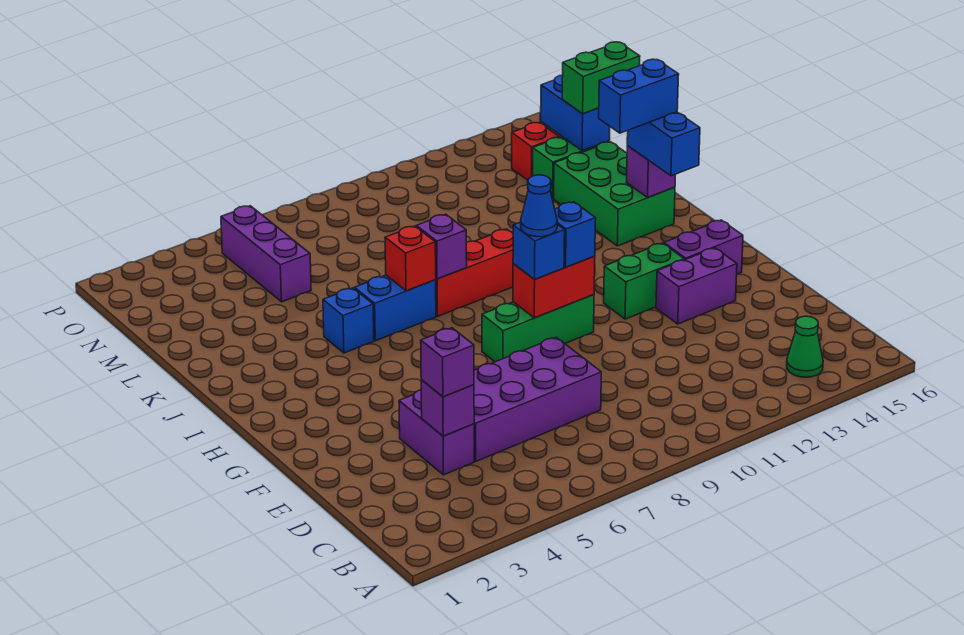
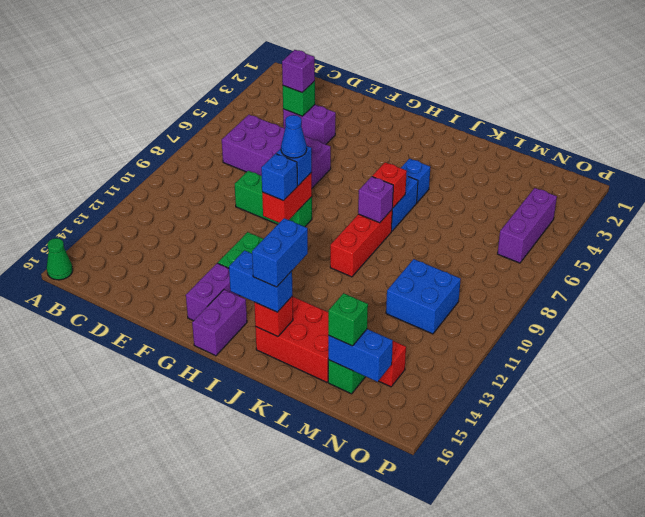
green cone B14 level 1 -> green cone A16 level 1
purple brick D4 level 2 -> green brick D4 level 2
purple brick D5:E8 level 1 -> purple brick C6:F7 level 1
purple brick F13:F14 level 1 -> purple brick H15:H16 level 1
green brick G8:G10 level 1 -> green brick E9:G9 level 1
green brick J14:L15 level 1 -> red brick J14:L15 level 1
purple brick J15 level 2 -> red brick J15 level 2
purple brick M5:O5 level 1 -> purple brick O4:O6 level 1
none -> blue brick M10:N11 level 1
green brick M15:M16 level 3 -> green brick M15 level 3

